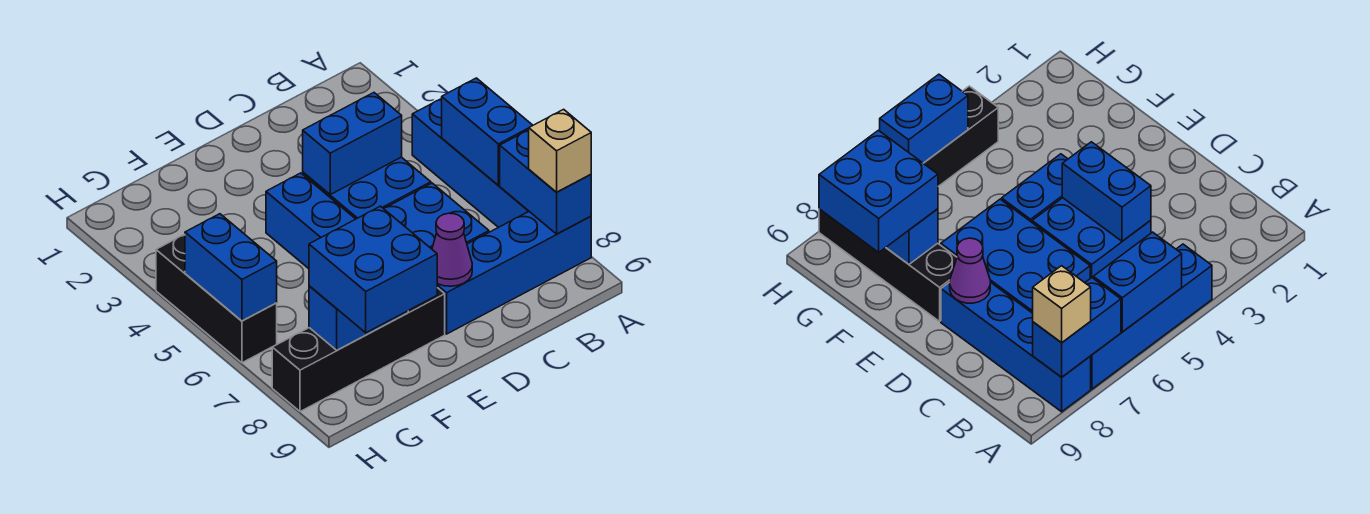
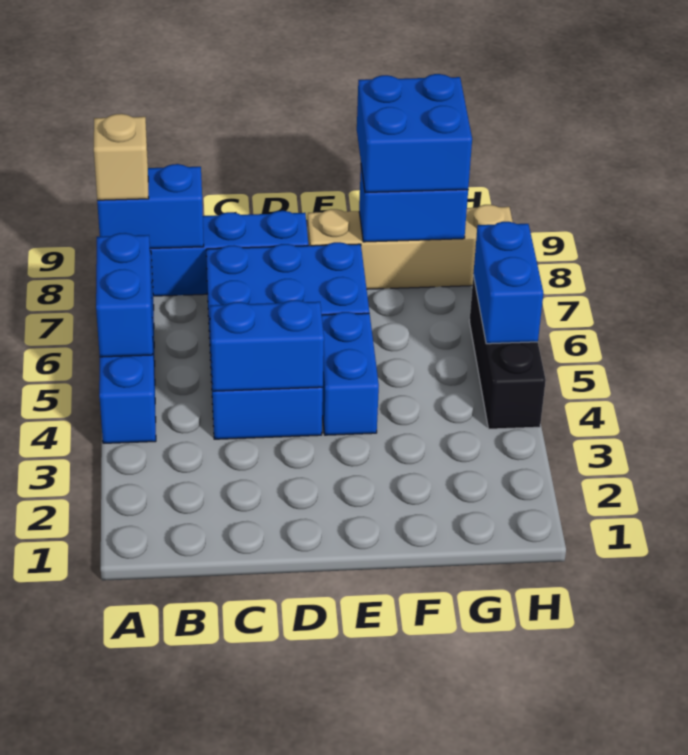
blue brick A7:A8 level 2 -> blue brick A8:B8 level 2
purple cone D8 level 2 -> none
black brick E8:H8 level 1 -> tan brick E8:H8 level 1

